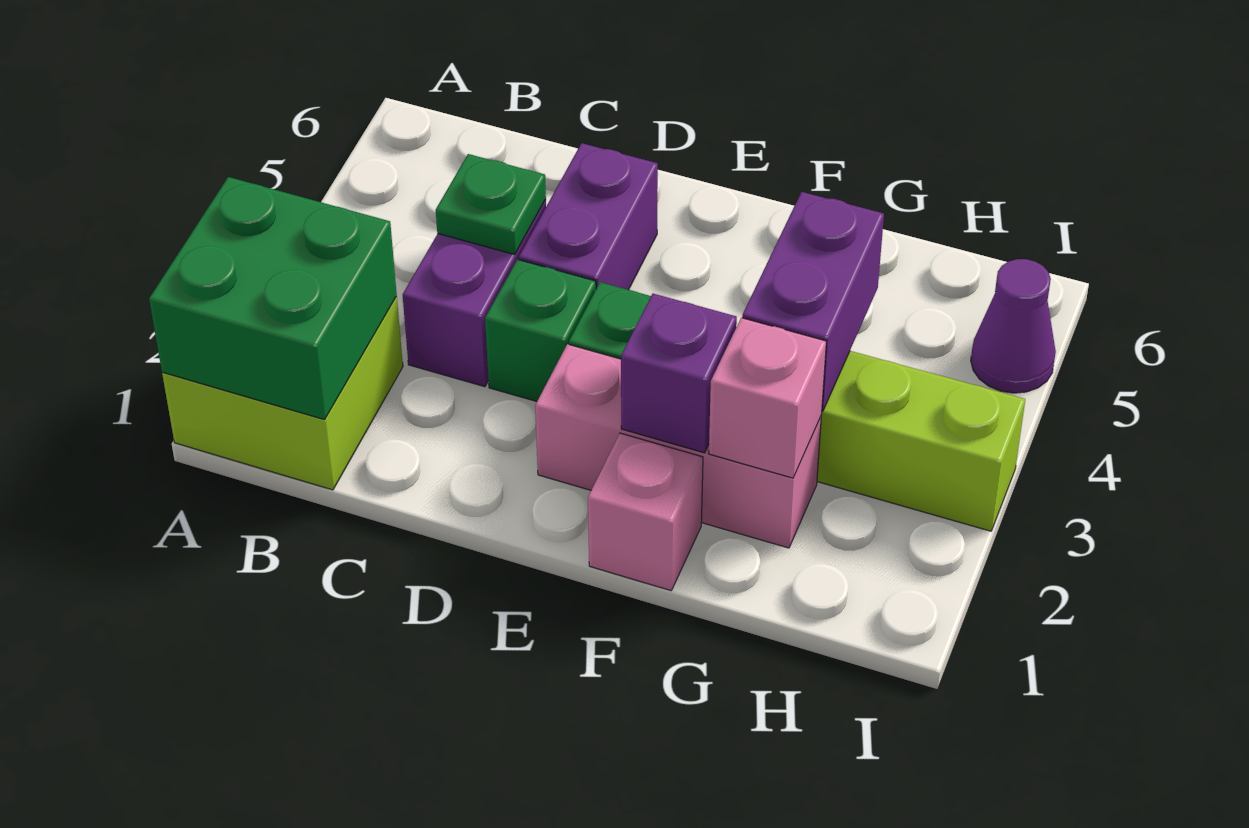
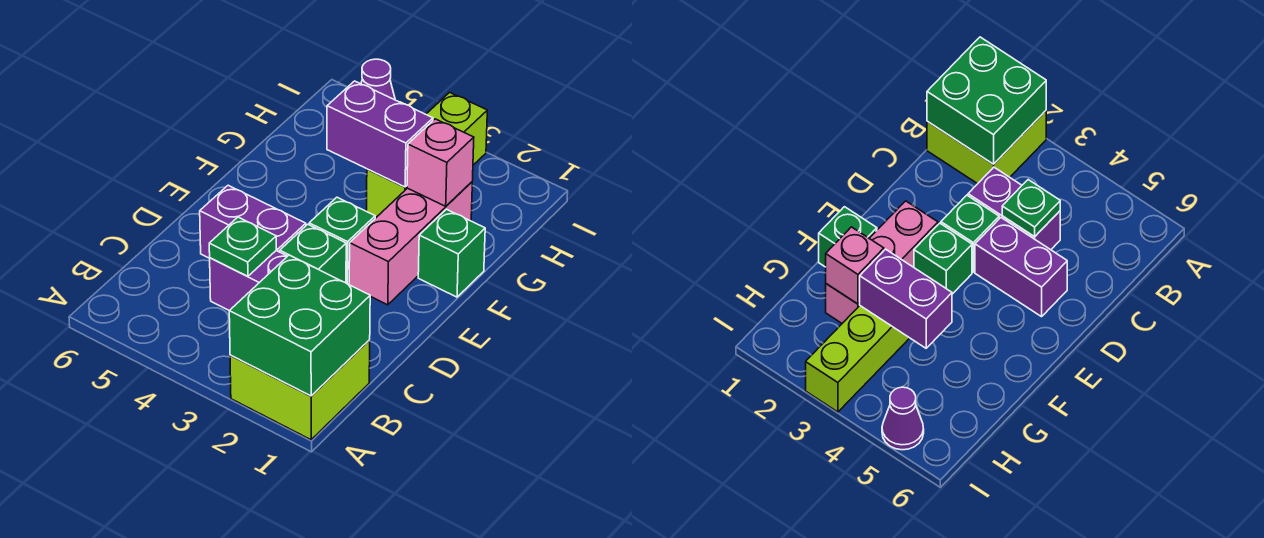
pink brick F1 level 1 -> green brick F1 level 1
purple brick F2 level 2 -> none

